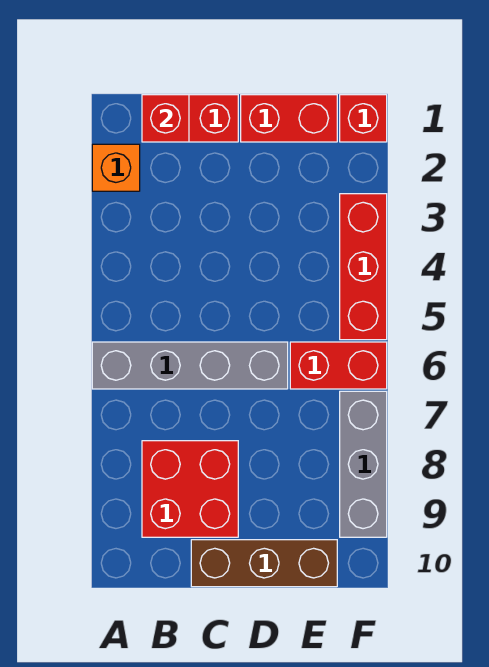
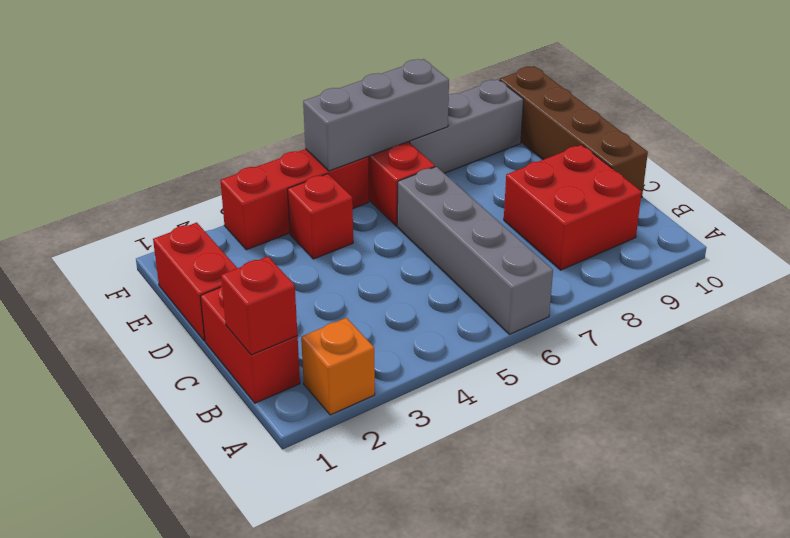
brown brick C10:E10 level 1 -> brown brick C10:F10 level 1
red brick F1 level 1 -> red brick E4 level 1
none -> grey brick F5:F7 level 2

